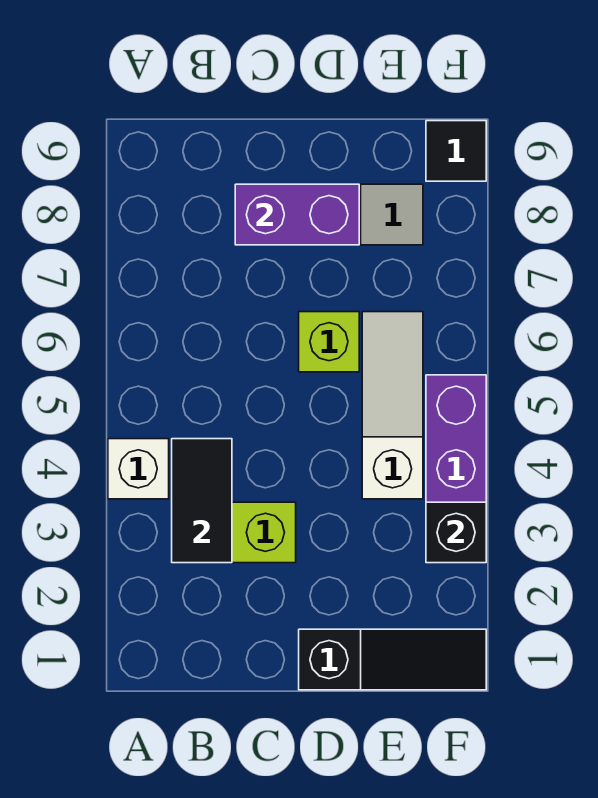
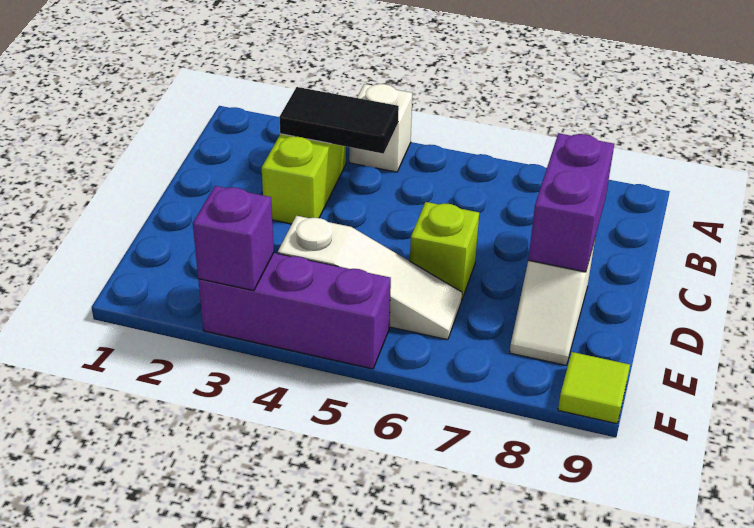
black slope D1:F1 level 1 top D -> none
black brick F3 level 2 -> purple brick F3 level 2
black tile F9 level 1 -> lime tile F9 level 1

